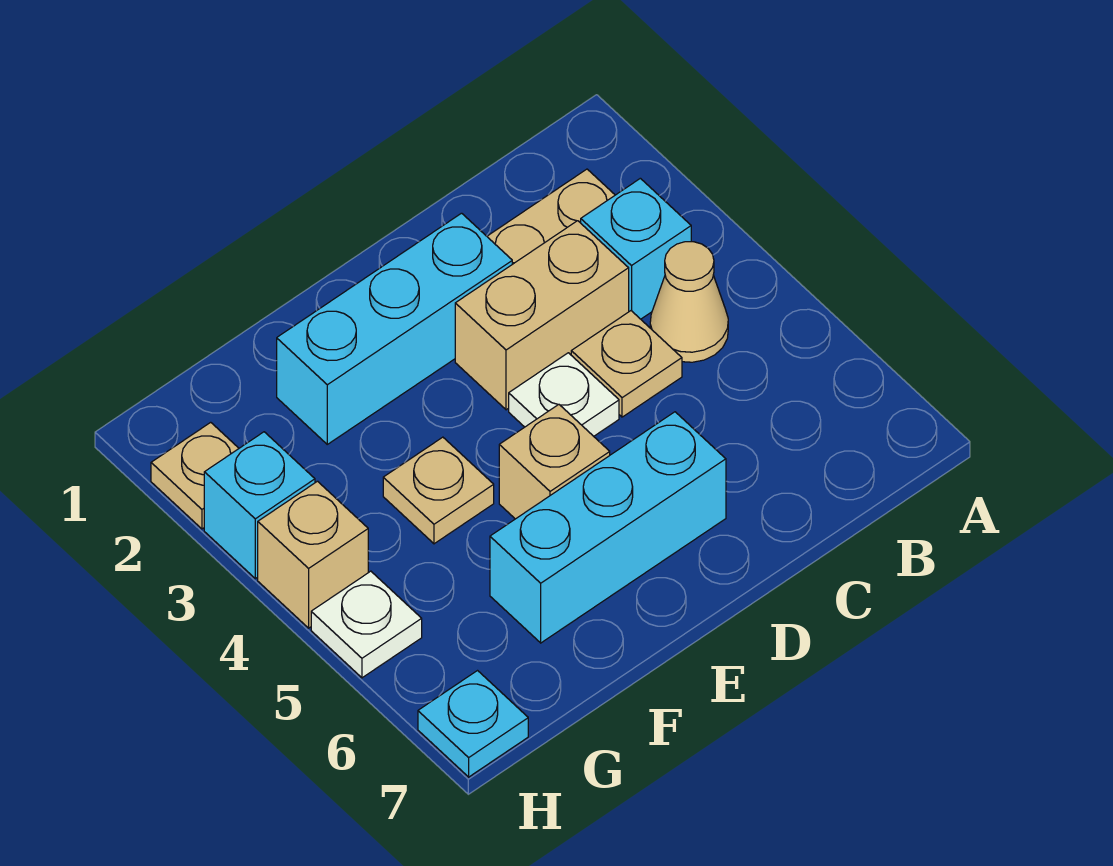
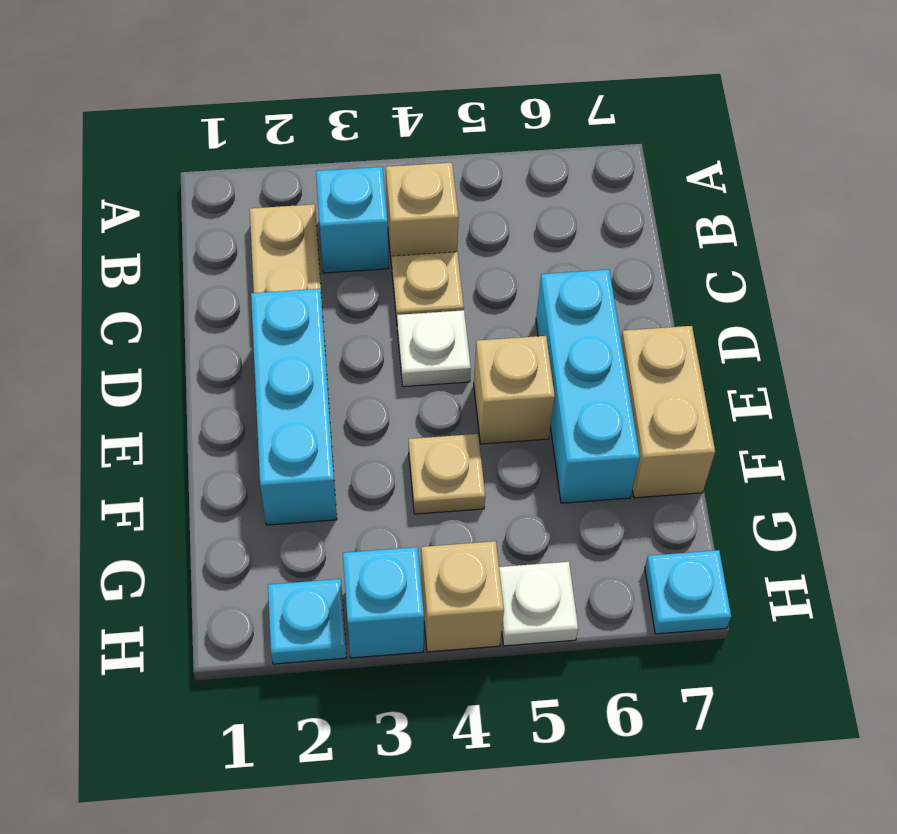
tan cone B4 level 1 -> tan brick B4 level 1
tan brick C3:D3 level 1 -> tan brick E7:F7 level 1
tan plate H2 level 1 -> cyan plate H2 level 1

